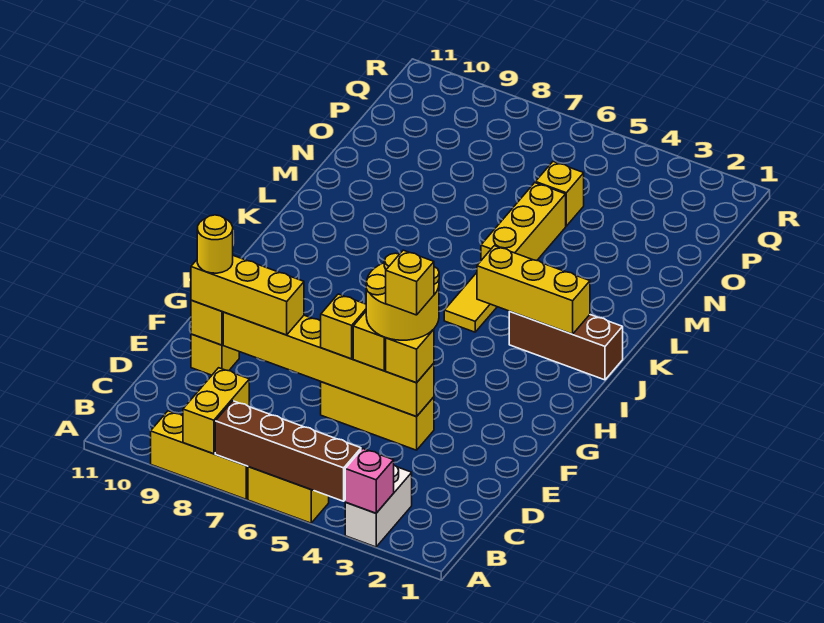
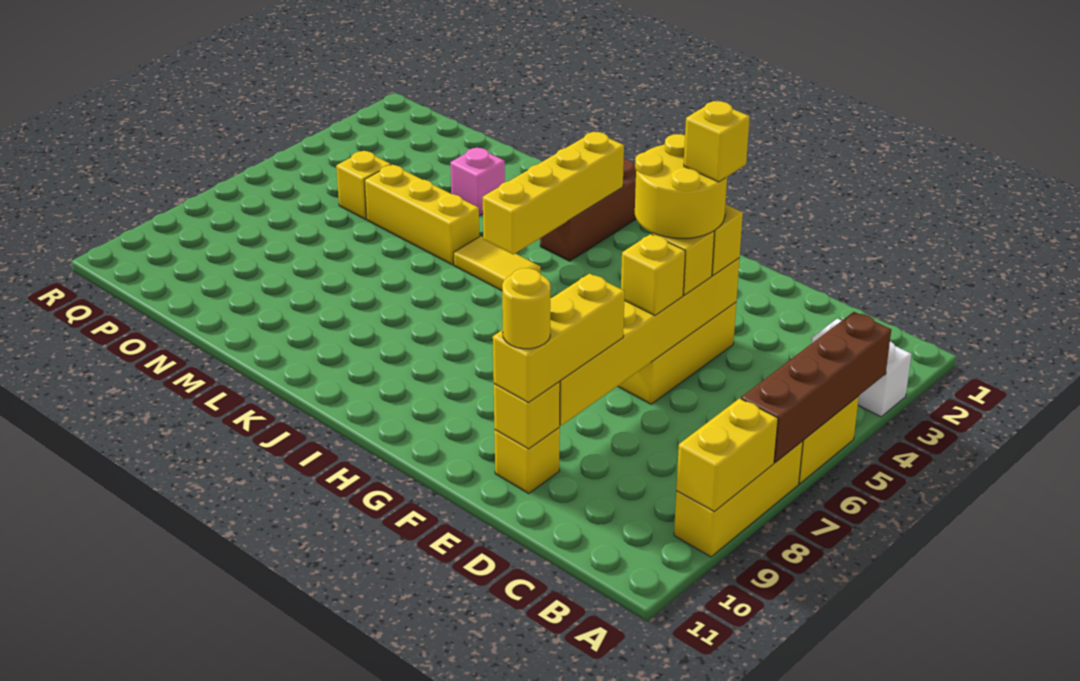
pink brick A3 level 2 -> pink brick M3 level 1
yellow brick A8:B8 level 2 -> yellow brick A8:A9 level 2
yellow brick J2:J4 level 2 -> yellow brick J2:J5 level 2

